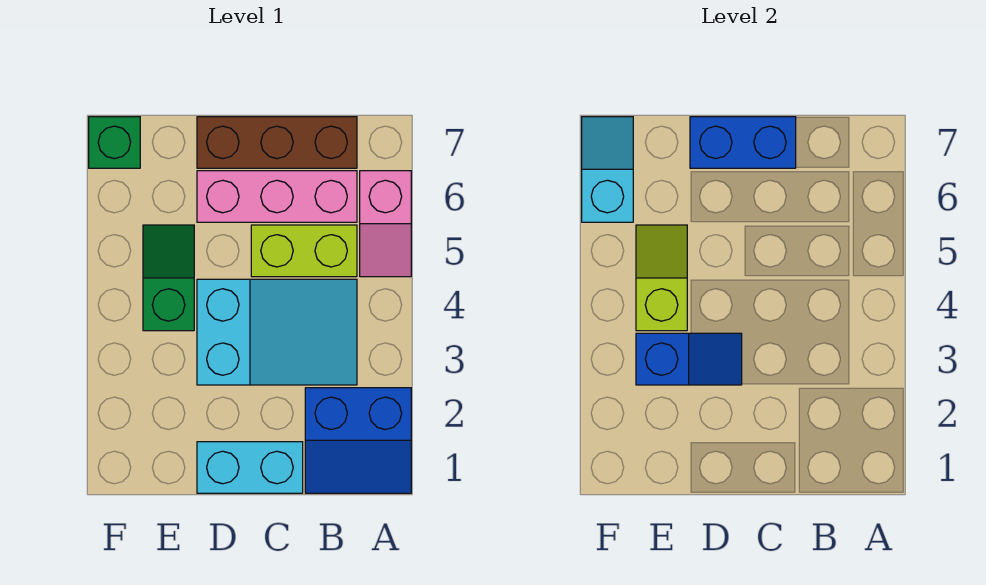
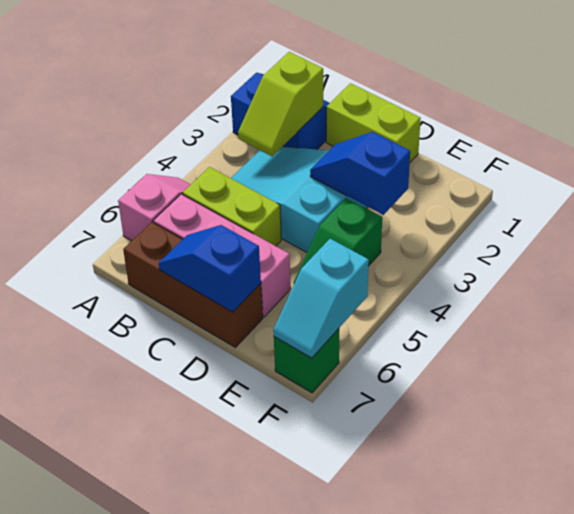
cyan brick C1:D1 level 1 -> lime brick C1:D1 level 1
blue brick C7:D7 level 2 -> blue slope C7:D7 level 2 top D
lime slope E4:E5 level 2 top 4 -> lime slope B2:B3 level 2 top 2

